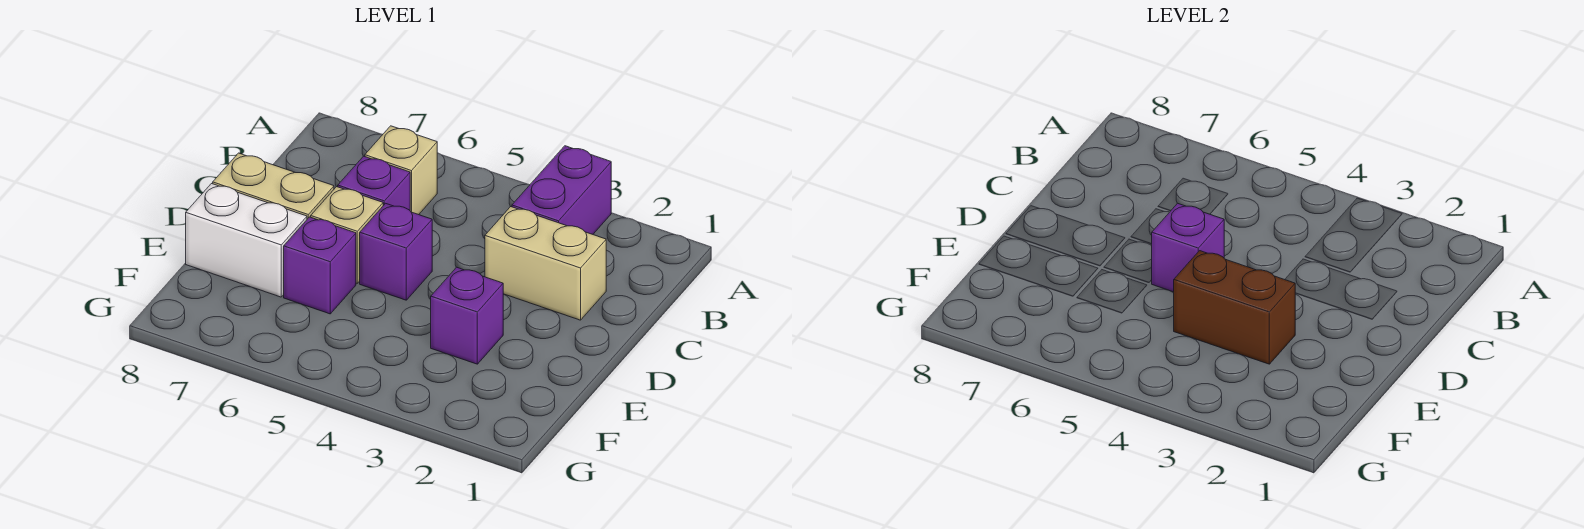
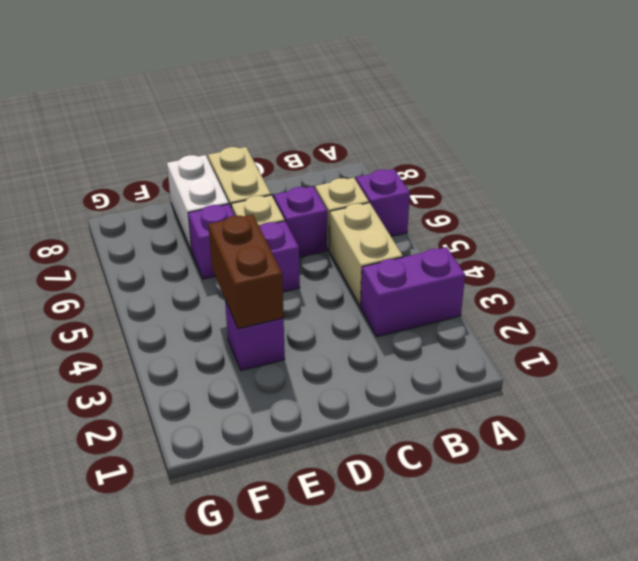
tan brick C2:C3 level 1 -> tan brick B4:B5 level 1
purple brick D5 level 2 -> purple brick A6 level 1

